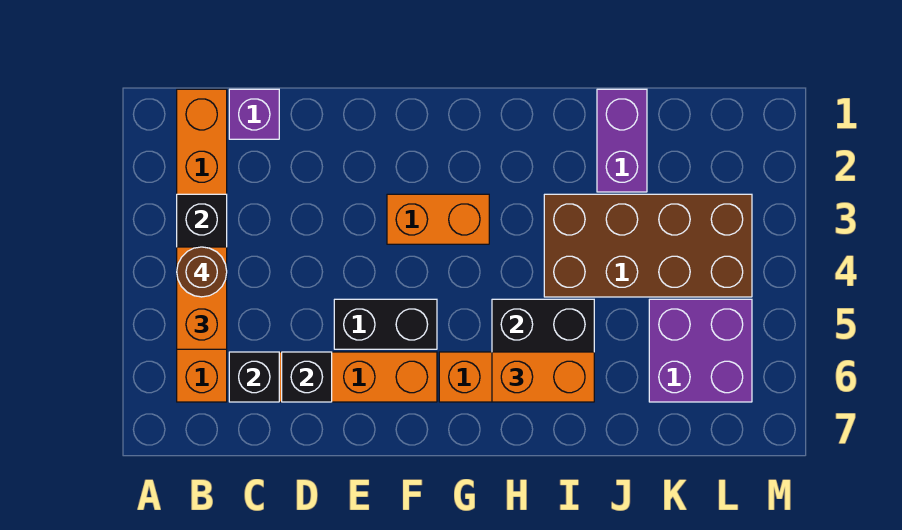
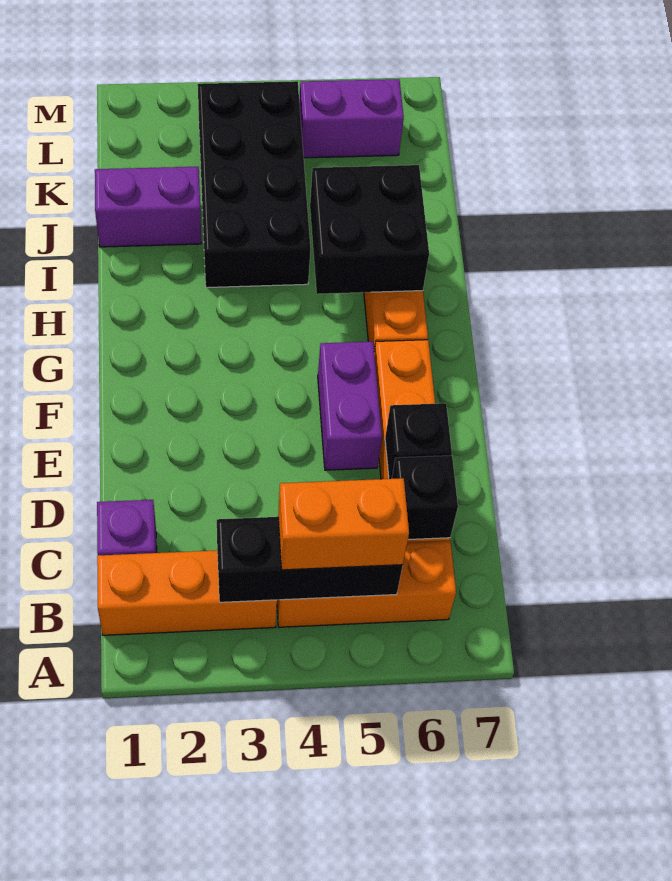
brown round brick B4 level 4 -> none
black brick E5:F5 level 1 -> purple brick E5:F5 level 1
orange brick F3:G3 level 1 -> none
orange brick H6:I6 level 3 -> none
brown brick I3:L4 level 1 -> black brick I3:L4 level 1
purple brick K5:L6 level 1 -> purple brick L5:L6 level 1

